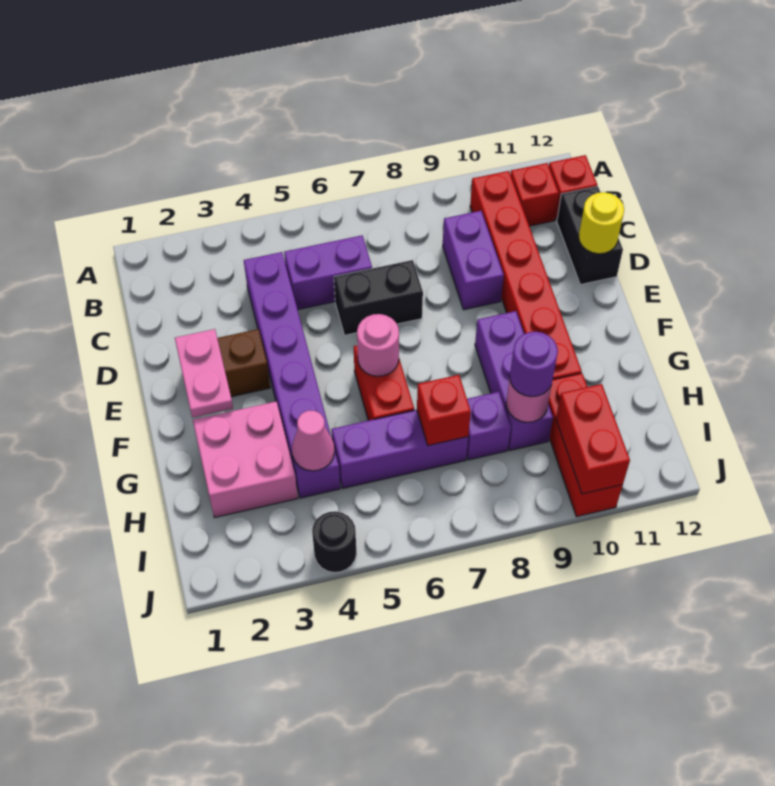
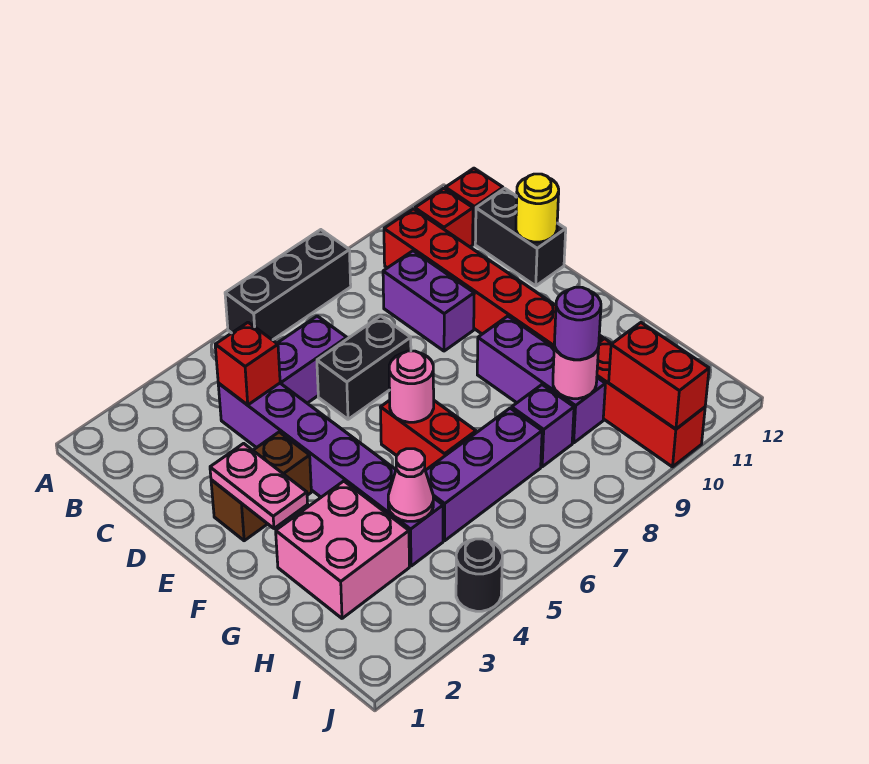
none -> black brick A6:A8 level 1
red brick H7 level 2 -> red brick C4 level 2

